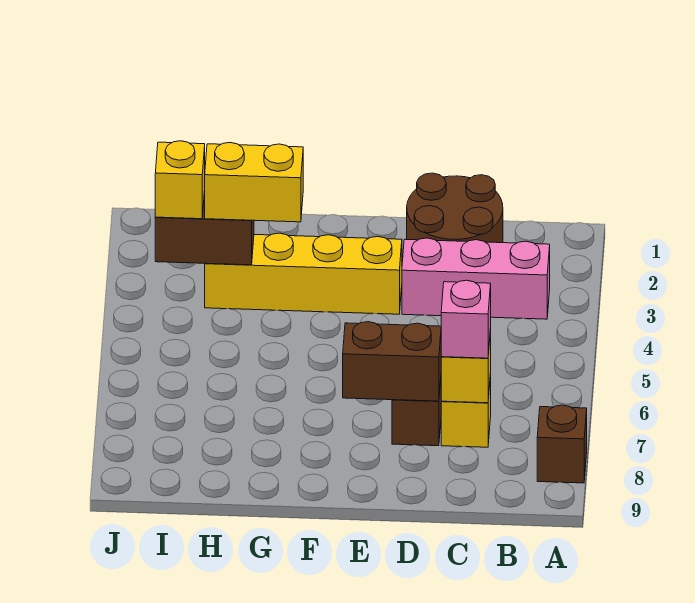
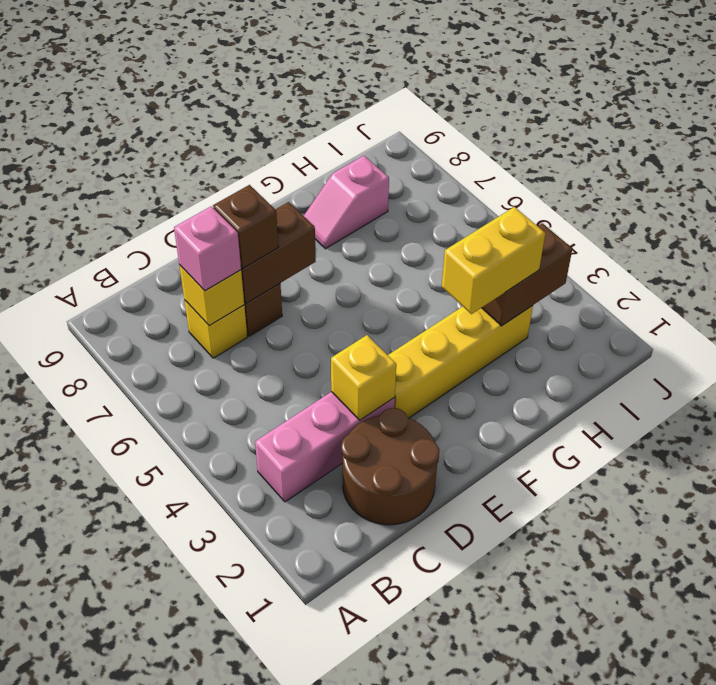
brown brick A8 level 1 -> brown brick D7 level 3
none -> pink slope G8:H8 level 1 top H
yellow brick I3 level 3 -> yellow brick D3 level 2

